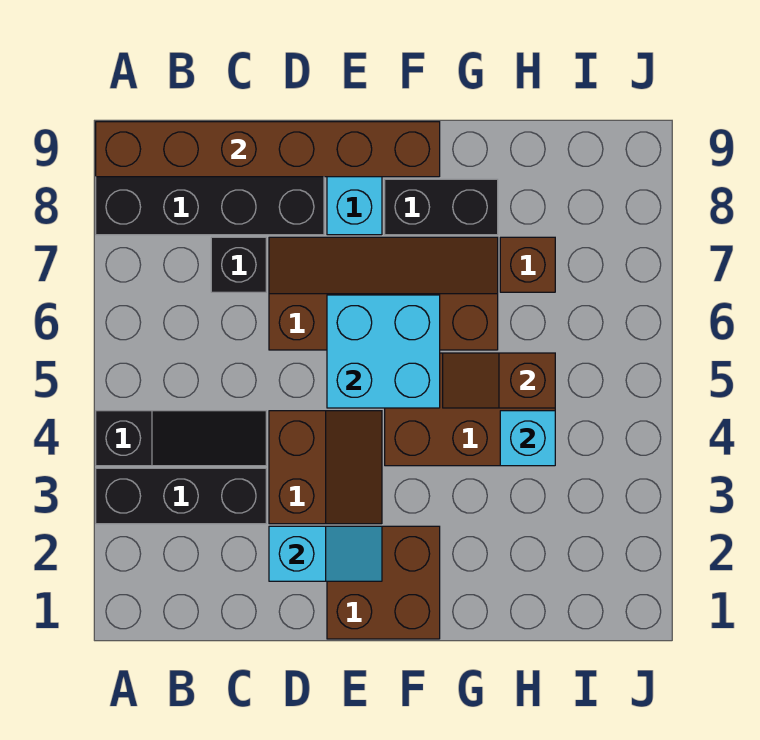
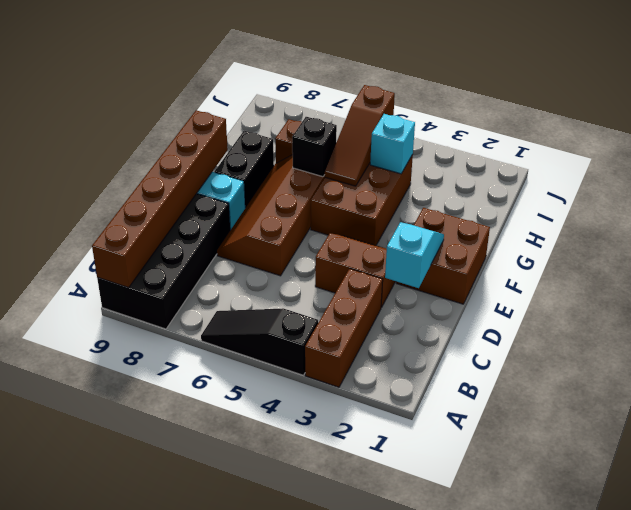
black brick A3:C3 level 1 -> brown brick A3:C3 level 1
black slope A4:C4 level 1 top A -> black slope A4:A6 level 1 top 4
black brick C7 level 1 -> black brick G6 level 2
cyan brick E5:F6 level 2 -> none
brown slope G5:H5 level 2 top H -> brown slope G5:I5 level 2 top I

